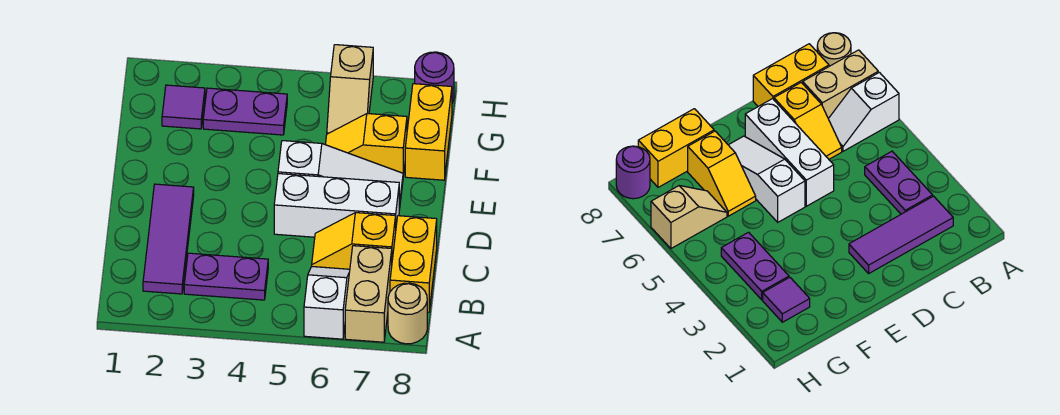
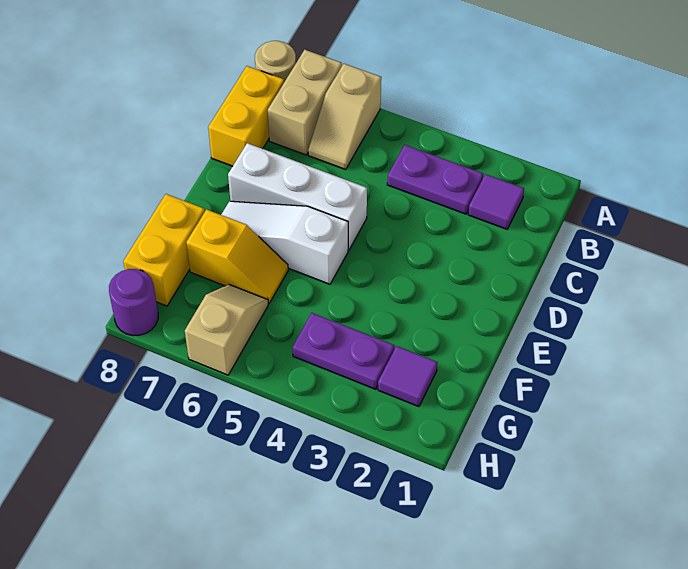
white slope A6:B6 level 1 top A -> tan slope A6:B6 level 1 top A
purple tile B2:D2 level 1 -> purple tile B2 level 1
yellow slope C6:C7 level 1 top 7 -> none

